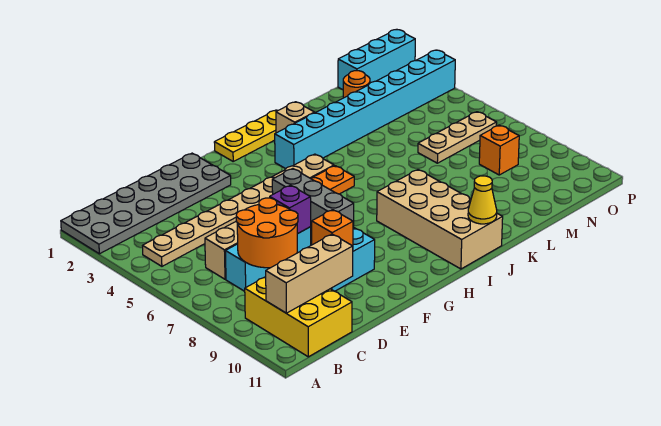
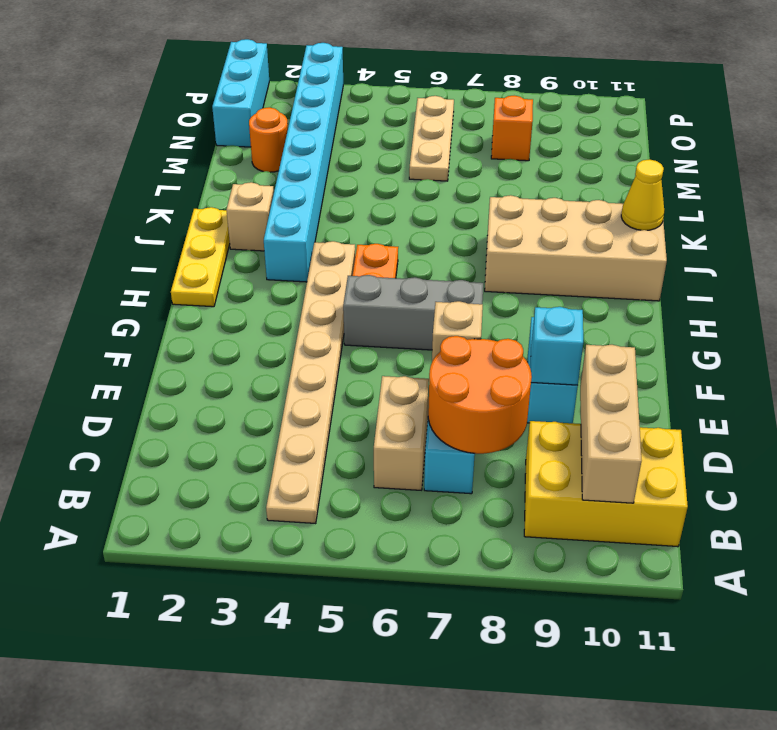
grey plate A1:F2 level 1 -> none
purple brick E7 level 2 -> tan brick E7 level 2
orange brick E9 level 2 -> cyan brick E9 level 2

